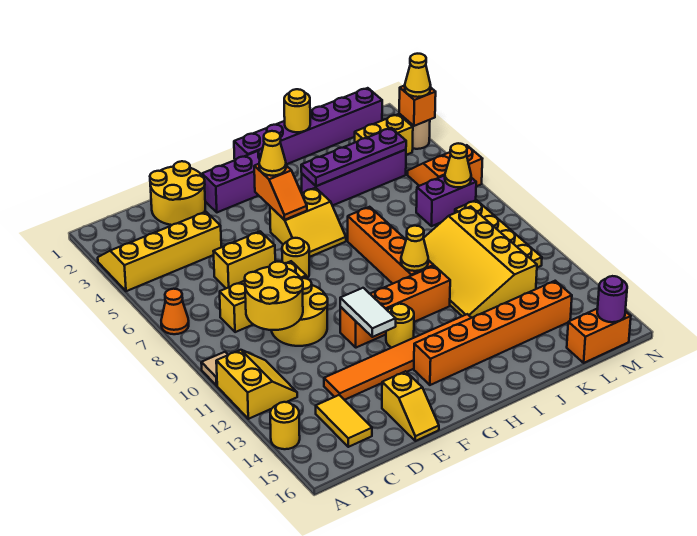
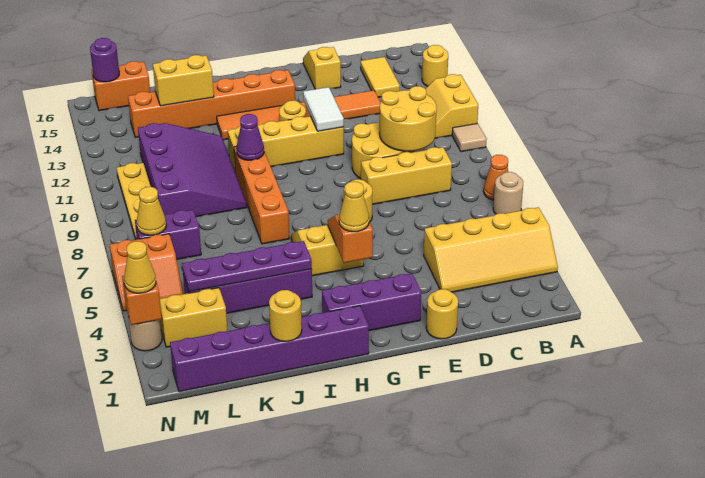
none -> tan round brick A6 level 1
yellow round brick D1:E2 level 1 -> yellow round brick E1 level 1
yellow brick D6:E6 level 1 -> yellow brick J14:K14 level 2
orange brick F11:I11 level 1 -> yellow brick F11:I11 level 1
yellow cone I10 level 2 -> purple cone I10 level 2
yellow slope J9:L12 level 1 top L -> purple slope J9:L12 level 1 top L

